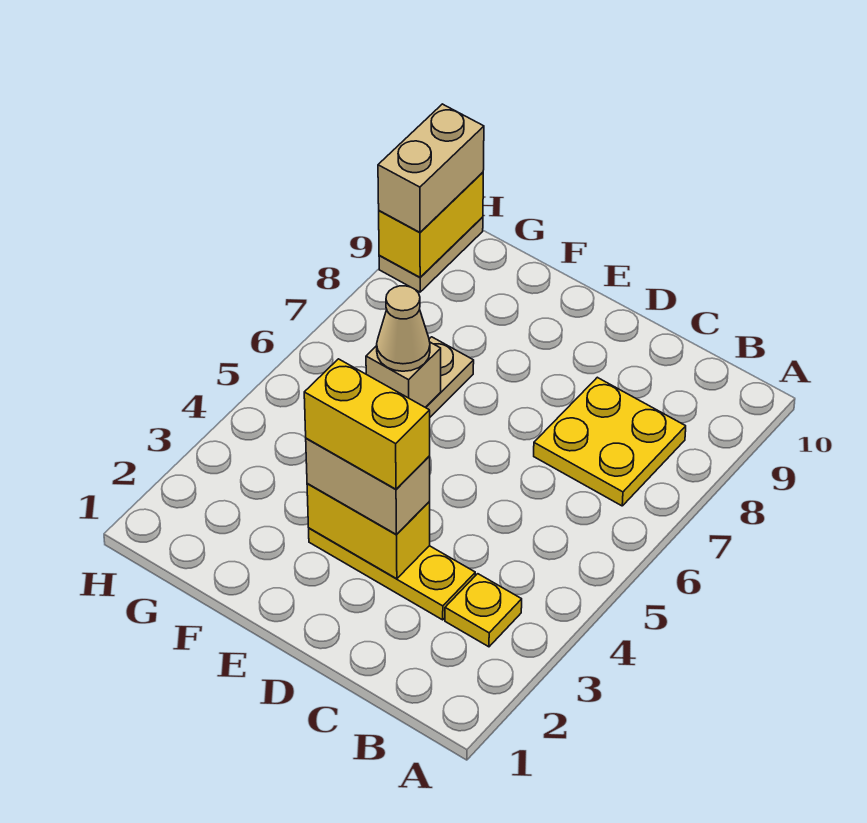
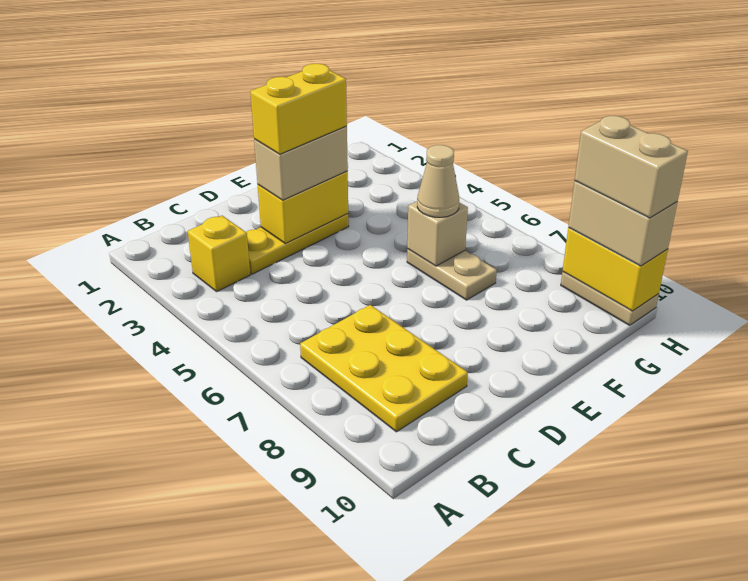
yellow plate B3 level 1 -> yellow brick B3 level 1
yellow plate B7:C8 level 1 -> yellow plate B7:C9 level 1
none -> tan brick H9:H10 level 4

